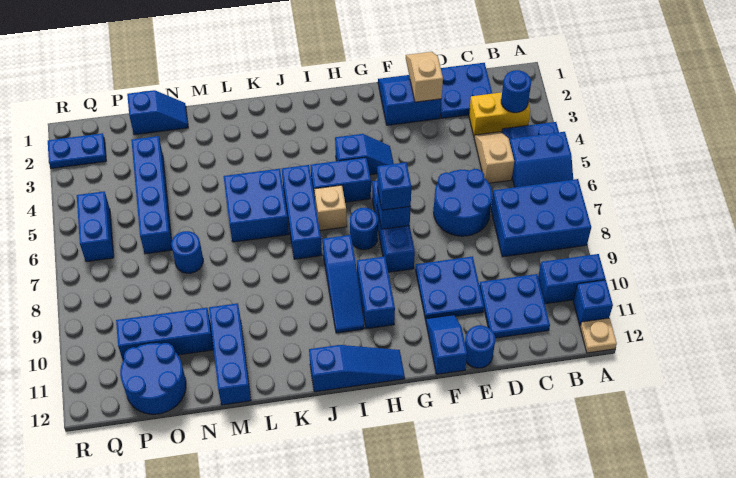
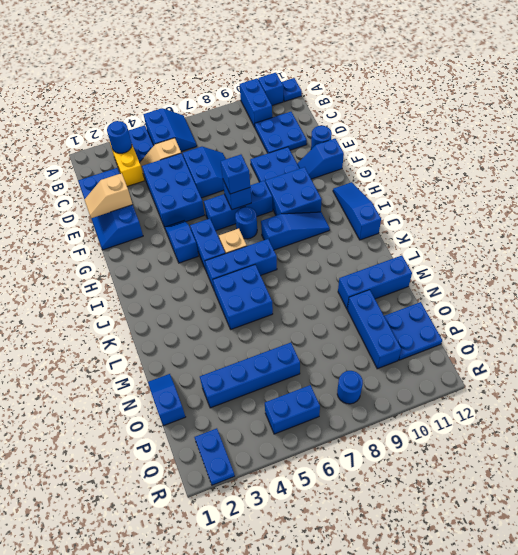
blue brick A7:C8 level 1 -> blue brick D4:F5 level 1
tan plate A12 level 1 -> blue plate A12 level 1
blue round brick D6:E7 level 1 -> blue slope D6:E7 level 1 top 6
blue brick H9:H10 level 1 -> blue brick G9:H10 level 1
blue round brick N7 level 1 -> blue round brick Q8 level 1
blue round brick O11:P12 level 1 -> blue plate O11:P12 level 1

